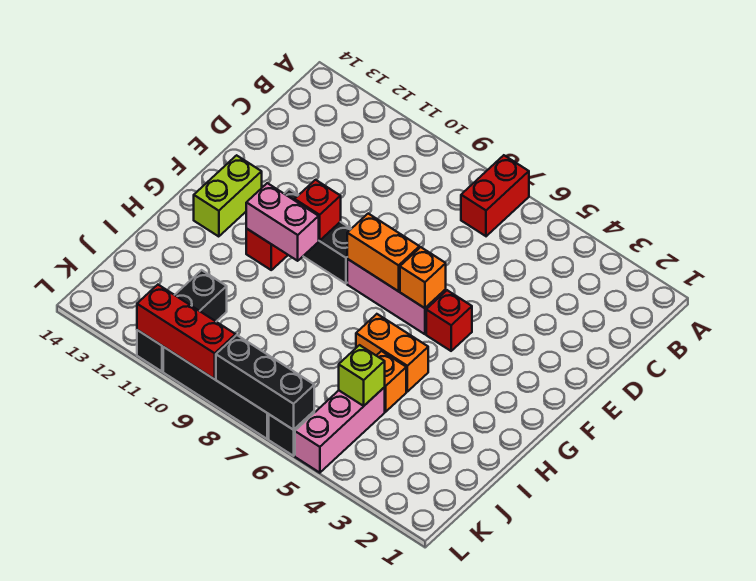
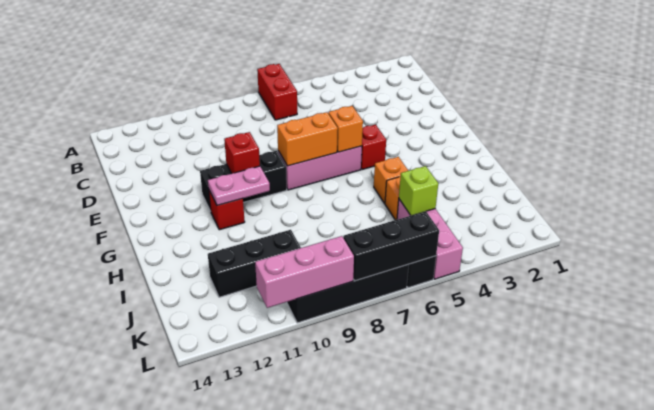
lime brick F13:G13 level 1 -> none
pink brick G10:G11 level 2 -> pink plate G10:G11 level 2
orange brick H5:H6 level 1 -> orange brick H5 level 1
black brick J11:L11 level 1 -> black brick J10:J12 level 1
red brick L9:L11 level 2 -> pink brick L9:L11 level 2

